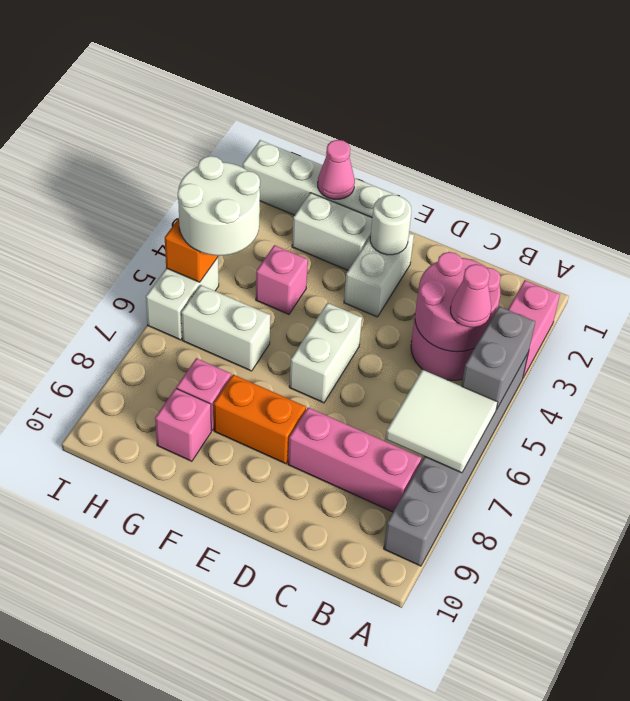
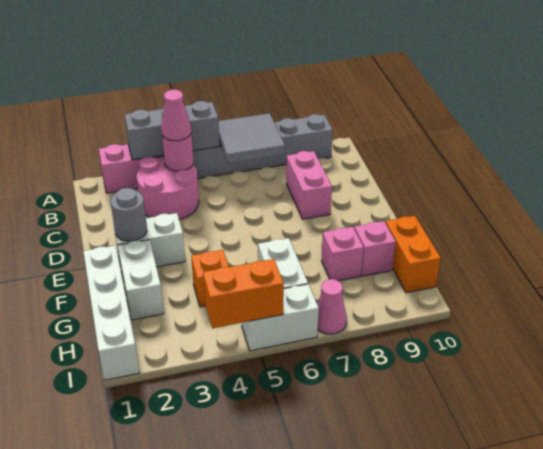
grey brick A4:A5 level 2 -> grey brick A3:A5 level 2
white tile A6:B7 level 2 -> grey tile A6:B7 level 2
pink round brick B3:C4 level 2 -> pink round brick B4 level 2
pink brick B8:D8 level 1 -> pink brick C8:D8 level 1
white round brick E2 level 2 -> grey round brick E2 level 2
white brick E5:E6 level 1 -> none
orange brick E8:F8 level 1 -> orange brick G10:H10 level 1
pink cone G1 level 2 -> pink cone I7 level 1
pink brick G4 level 1 -> orange brick G4 level 1
white round brick H4:I5 level 3 -> none

